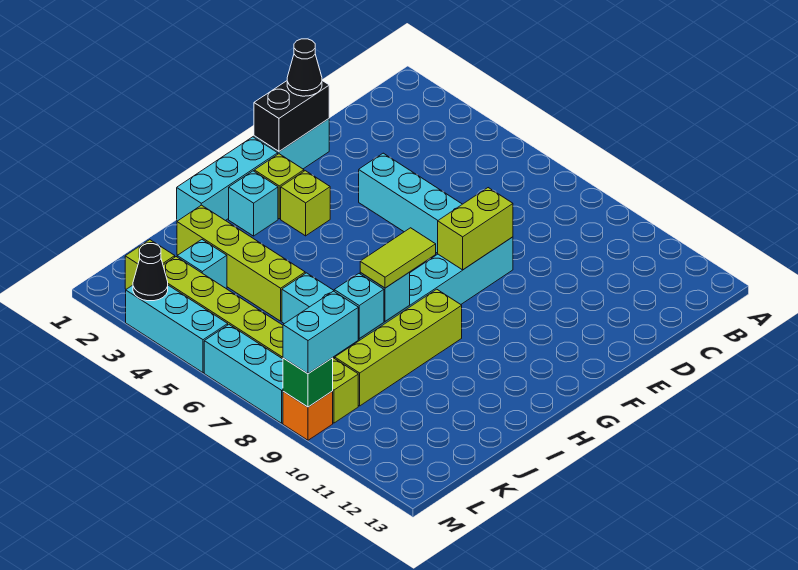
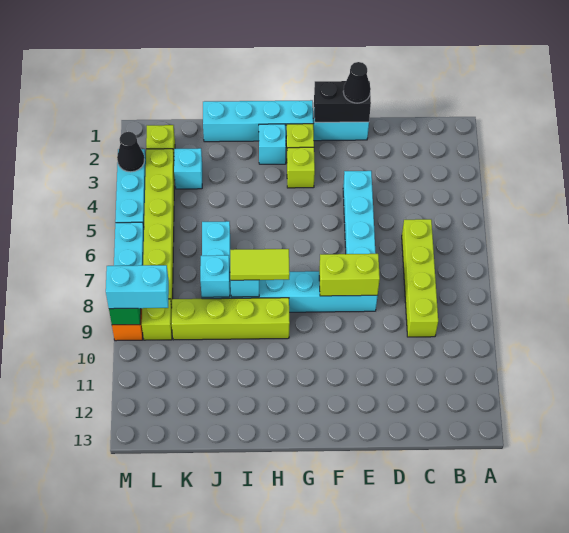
cyan brick G1:I1 level 1 -> cyan brick G1:J1 level 1
lime brick J2:J5 level 1 -> lime brick C6:C9 level 1

